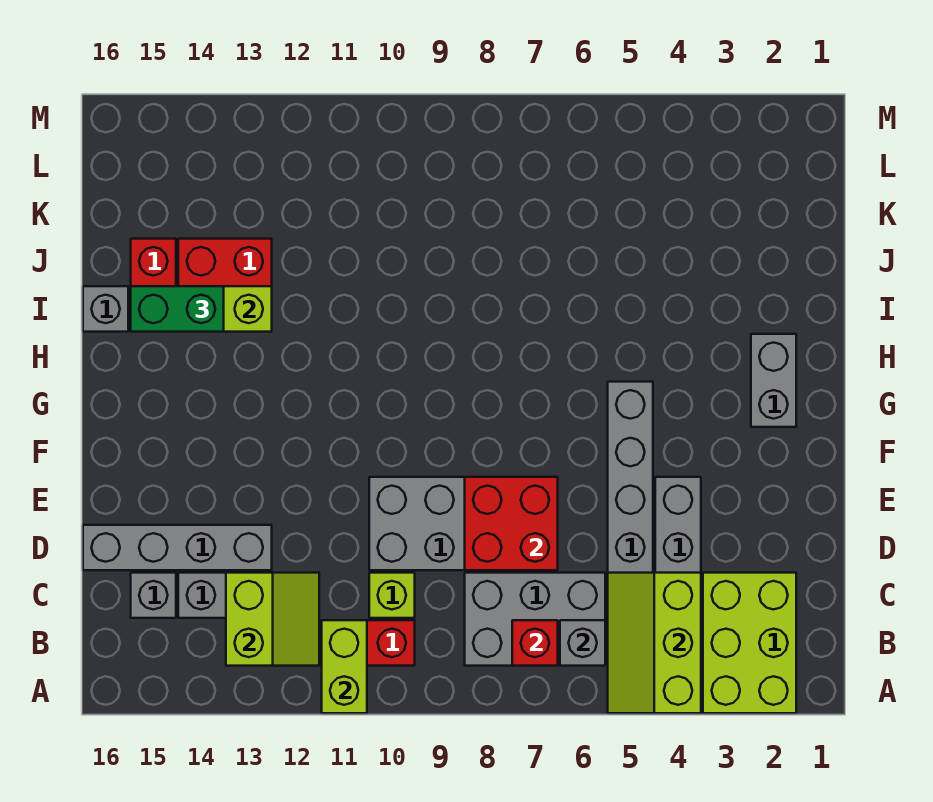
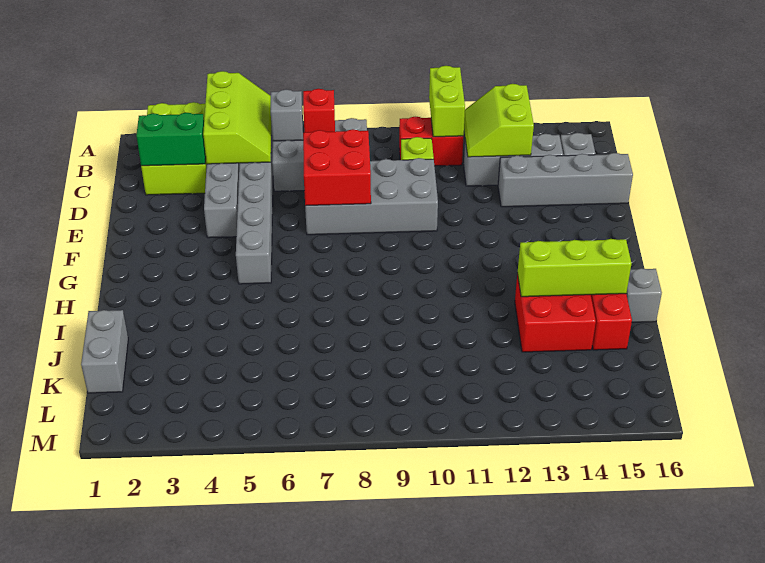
grey brick G2:H2 level 1 -> grey brick J1:K1 level 1
green brick I14:I15 level 3 -> green brick C2:C3 level 2

